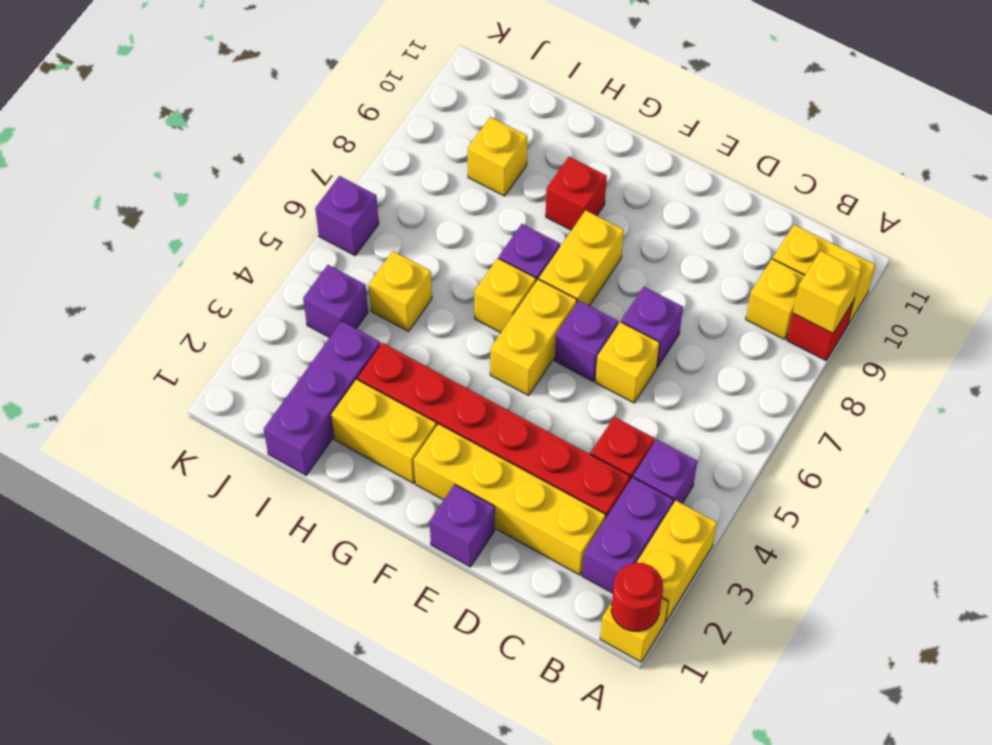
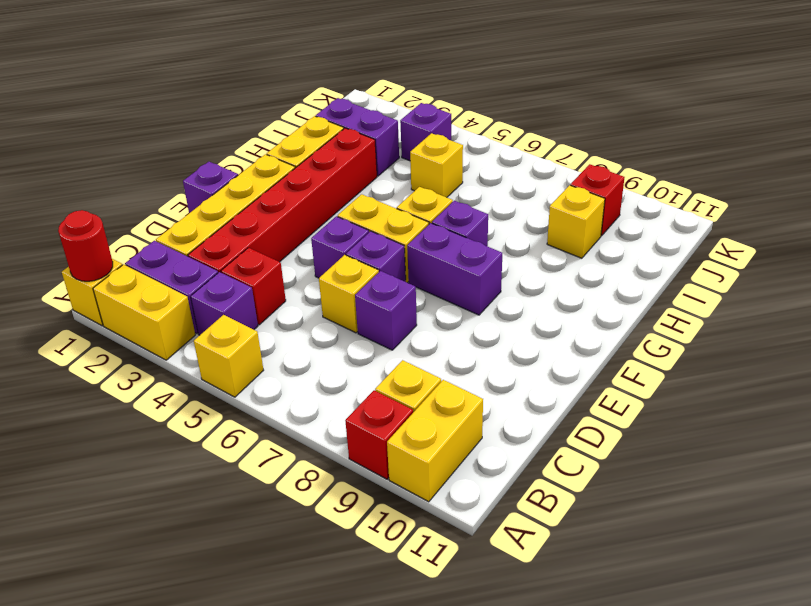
yellow brick A9 level 2 -> yellow brick A5 level 1
yellow brick F7:F8 level 1 -> purple brick F7:F8 level 1
red brick G9 level 1 -> red brick J9 level 1
purple brick I1:I3 level 1 -> purple brick I2:I3 level 1
purple brick K6 level 1 -> purple brick E5 level 1

